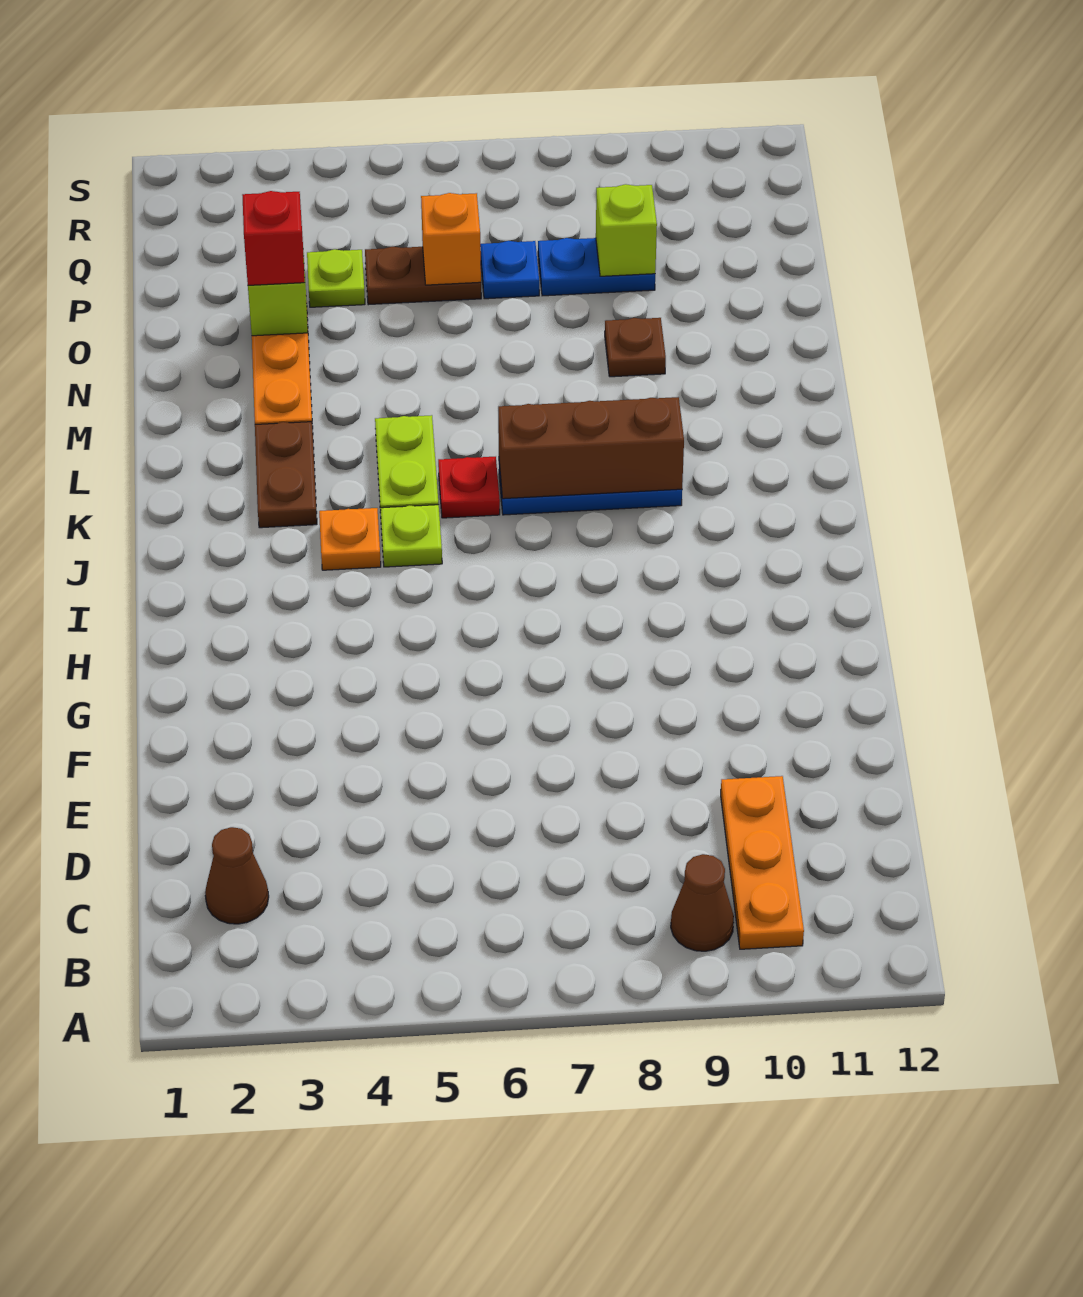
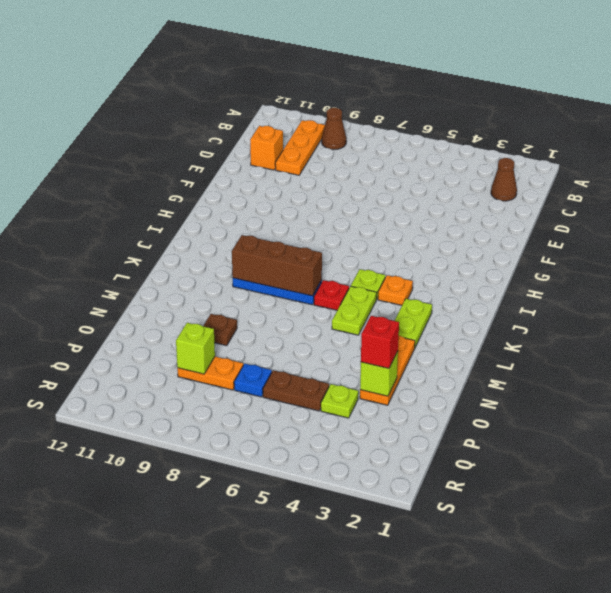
brown plate K3:L3 level 1 -> lime plate K3:L3 level 1
orange brick P6 level 2 -> orange brick D11 level 1
blue plate P8:P9 level 1 -> orange plate P8:P9 level 1

